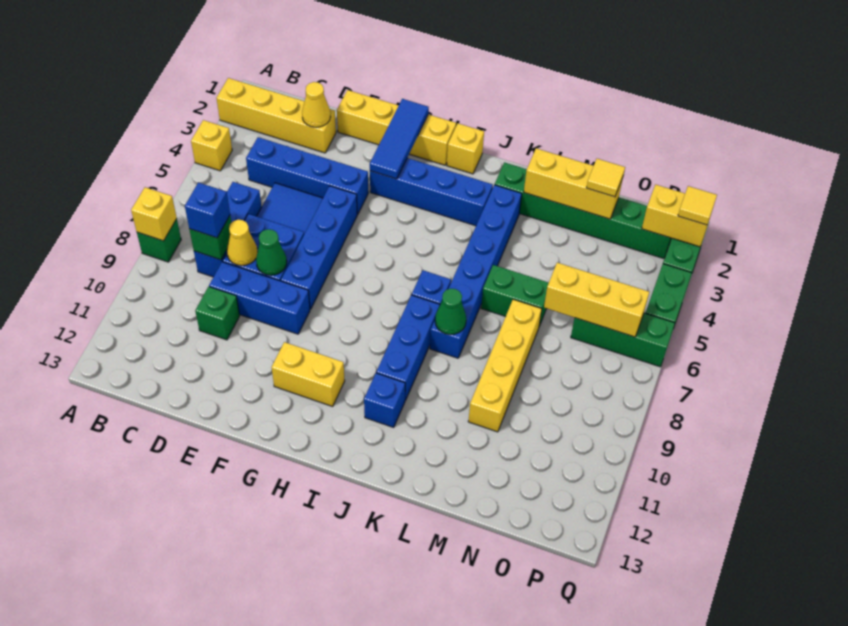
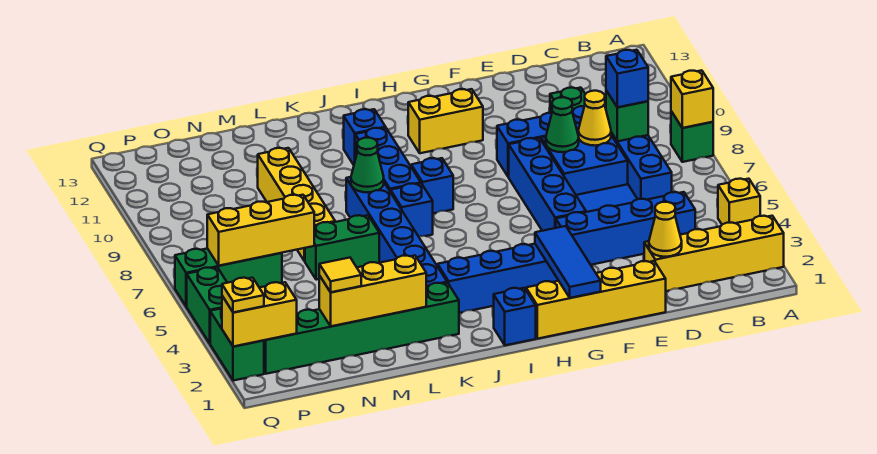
yellow brick I1 level 1 -> blue brick I1 level 1
none -> blue brick I8 level 1
yellow tile Q2 level 3 -> yellow plate Q2 level 3

